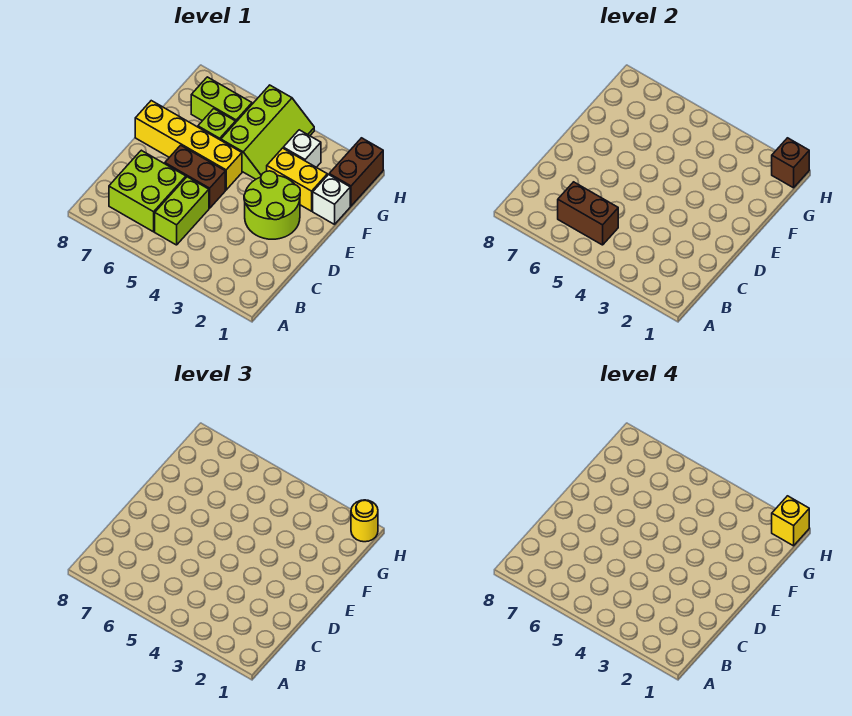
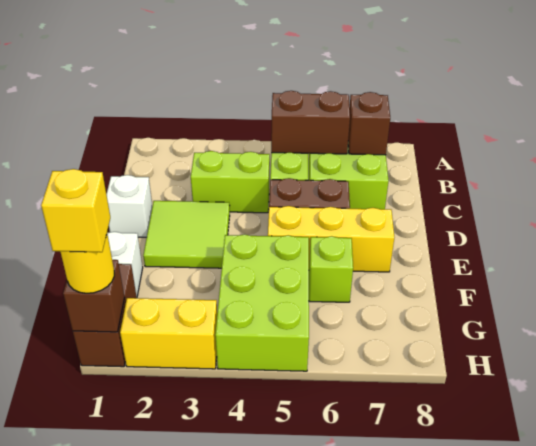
none -> brown brick B7 level 2
lime round brick D2:E3 level 1 -> lime tile D2:E3 level 1
yellow brick E5:E8 level 1 -> yellow brick E5:E7 level 1
yellow brick F2:F3 level 1 -> yellow brick H2:H3 level 1
lime slope F4:H5 level 1 top 5 -> lime brick F4:H5 level 1
white brick G3 level 1 -> white brick D1 level 1
lime brick G6:G7 level 1 -> lime brick C3:C4 level 1

